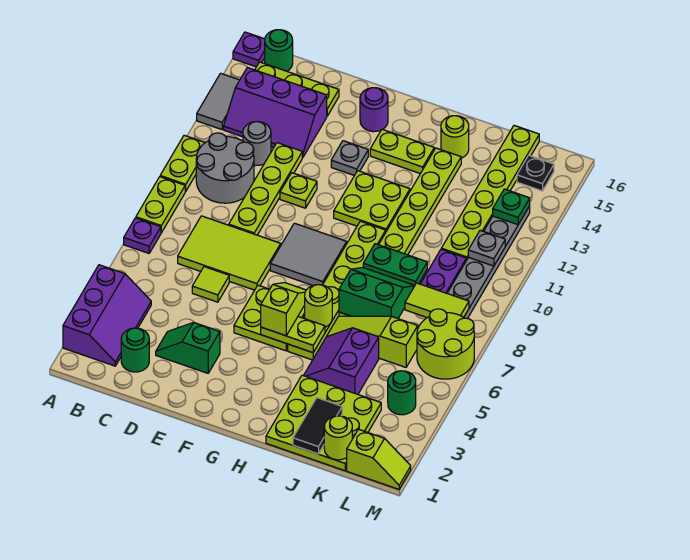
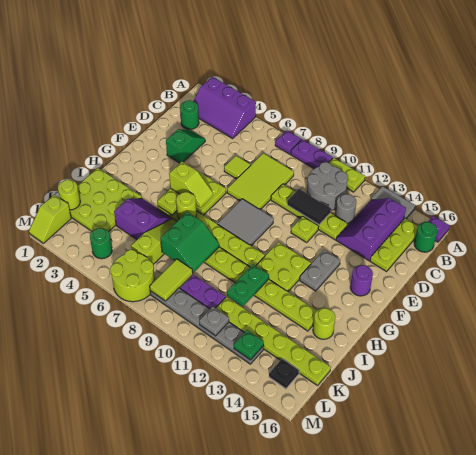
lime plate A8:A9 level 1 -> purple plate A8:A9 level 1
grey plate F13 level 1 -> grey plate F13:G13 level 1
lime plate G14:H14 level 1 -> none
green plate I9:J9 level 2 -> green plate I11:J11 level 2
black tile J1:J2 level 2 -> black tile D10:D11 level 2

